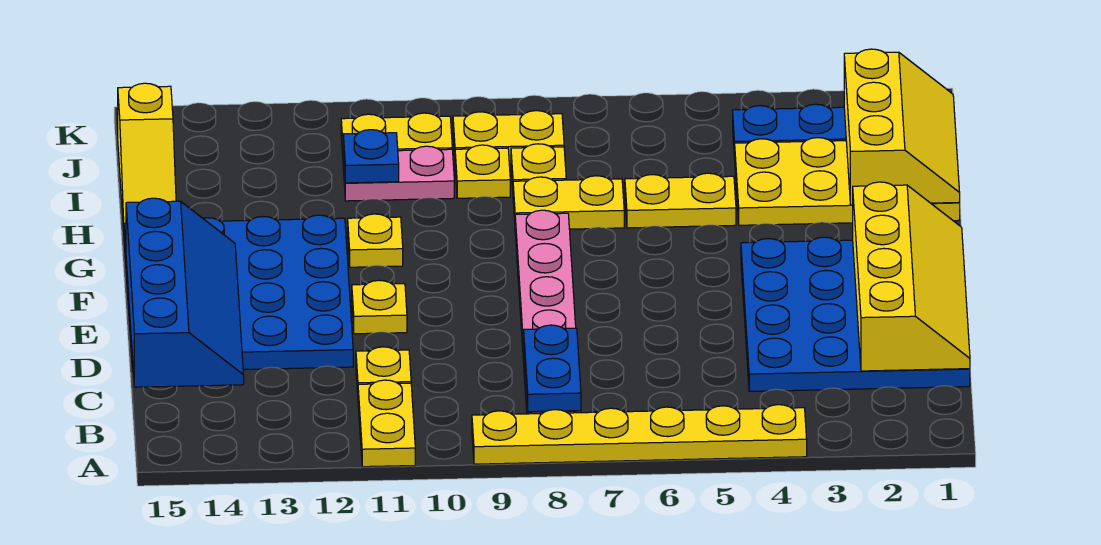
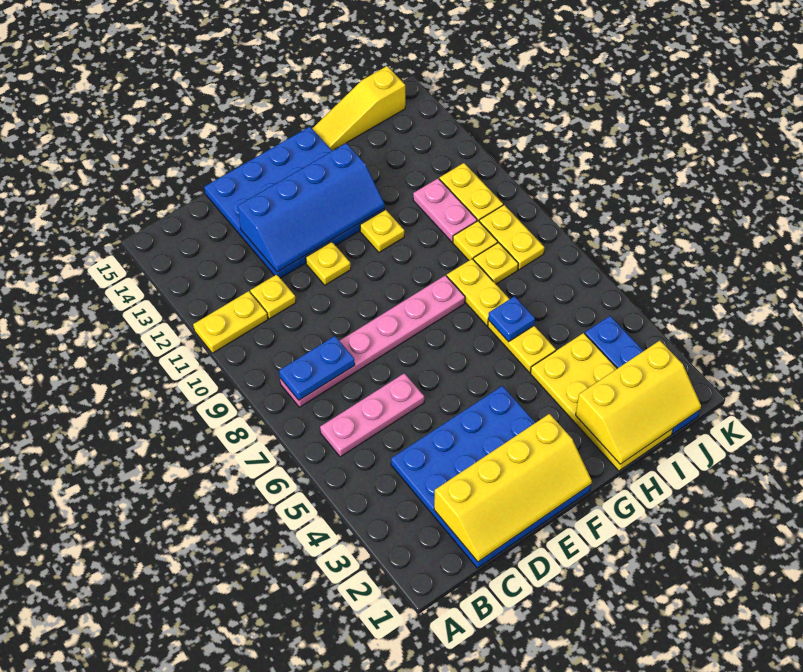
yellow plate A4:A9 level 1 -> none
none -> pink plate B6:D6 level 1
blue slope C14:F15 level 2 top 15 -> blue slope D12:G13 level 2 top 13
blue plate I11 level 2 -> blue plate H6 level 2

